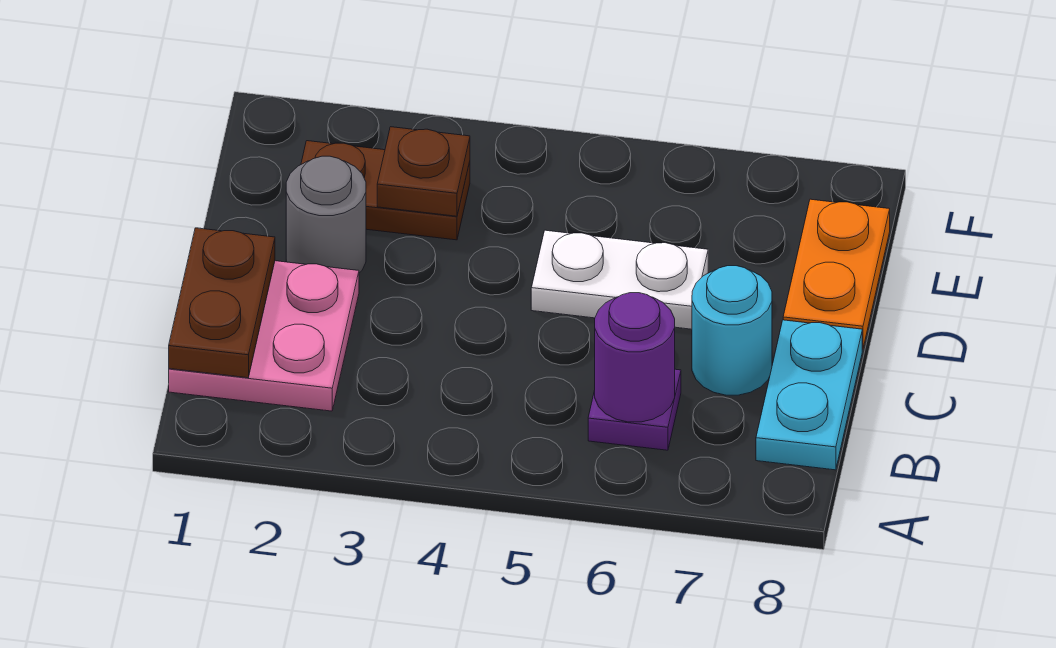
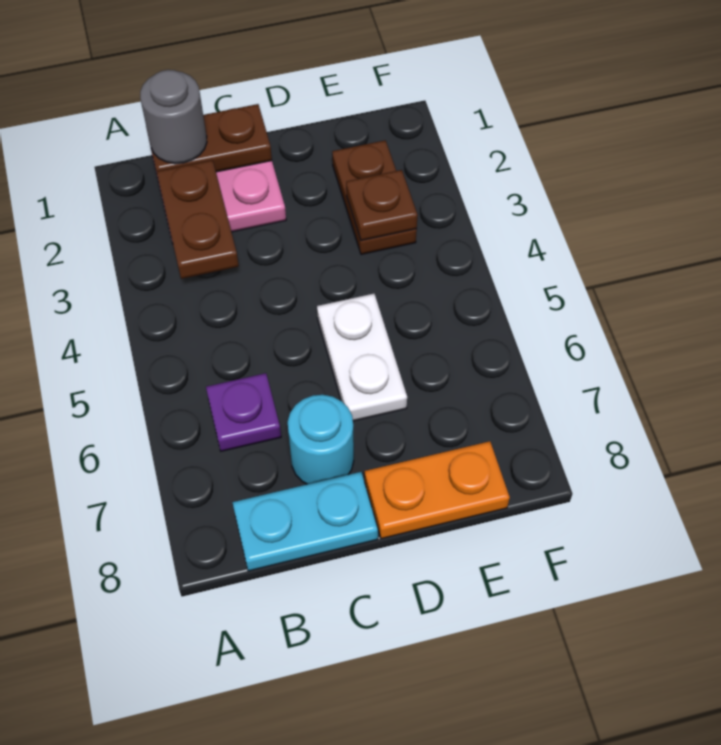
none -> brown plate B2:B3 level 2
purple round brick B6 level 2 -> none
grey round brick D2 level 1 -> grey round brick B1 level 3

